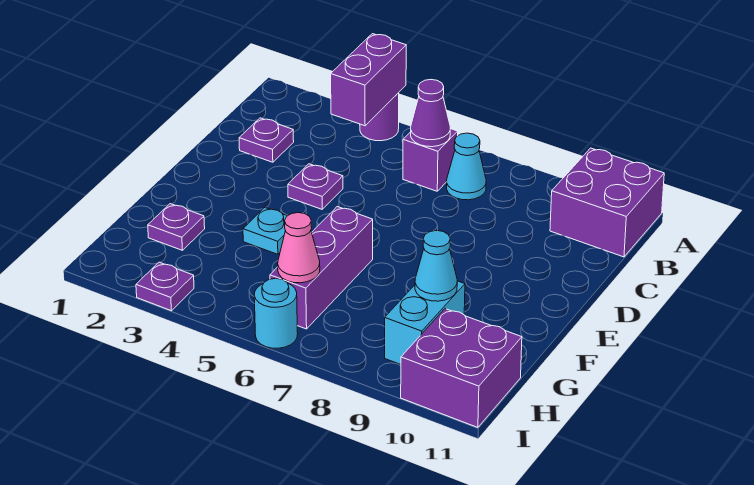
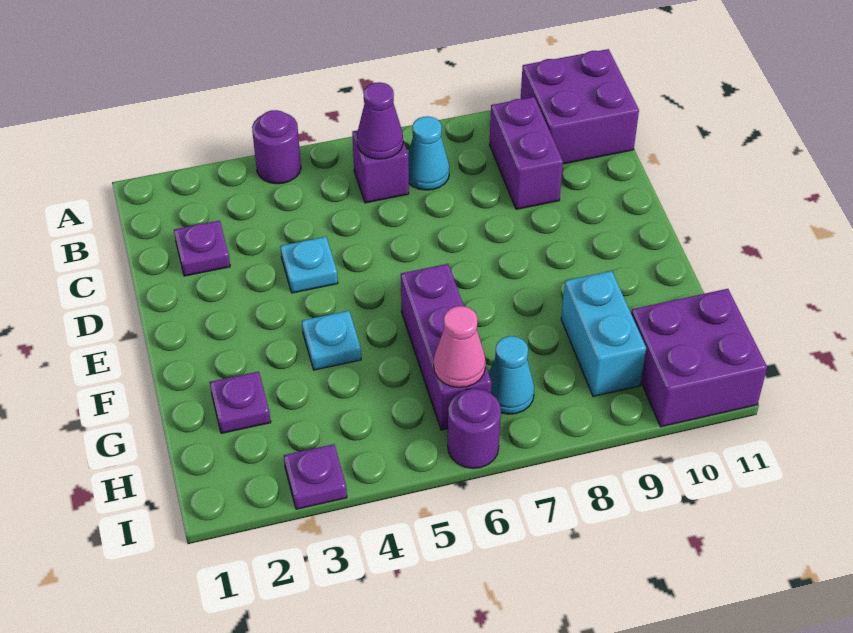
purple brick A4:B4 level 2 -> purple brick B9:C9 level 1
purple plate D4 level 1 -> cyan plate D4 level 1
cyan cone G9 level 2 -> cyan cone H7 level 1
cyan round brick I6 level 1 -> purple round brick I6 level 1

